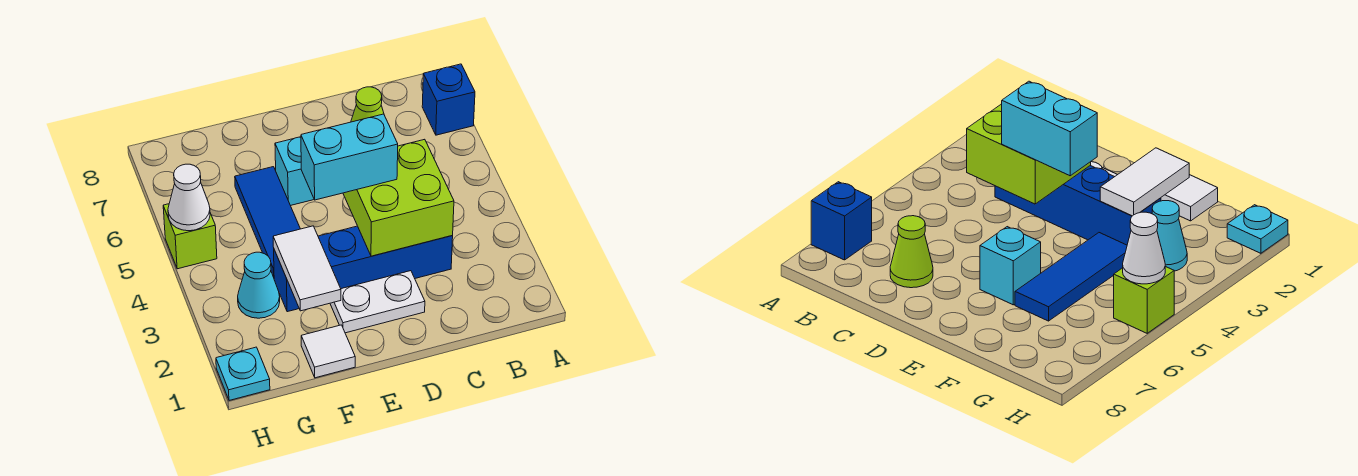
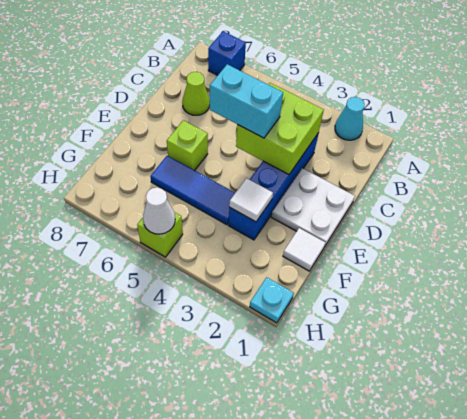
white plate D2:E2 level 1 -> white plate D1:E2 level 1
cyan brick D4:E4 level 3 -> cyan brick D4:D5 level 3
cyan brick E6 level 1 -> lime brick E6 level 1
white tile F2:F3 level 2 -> white tile F3 level 2
cyan cone G3 level 1 -> cyan cone A2 level 1

